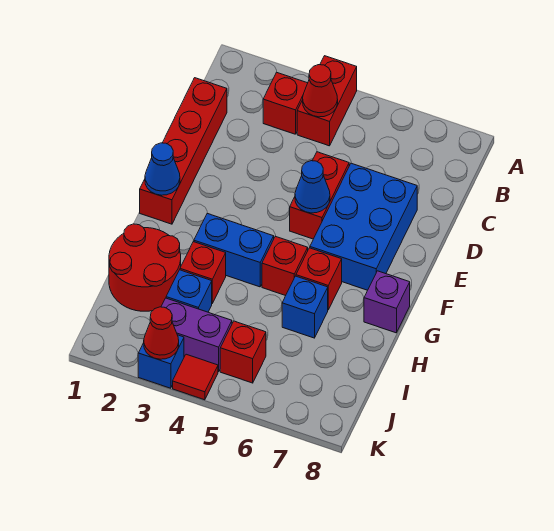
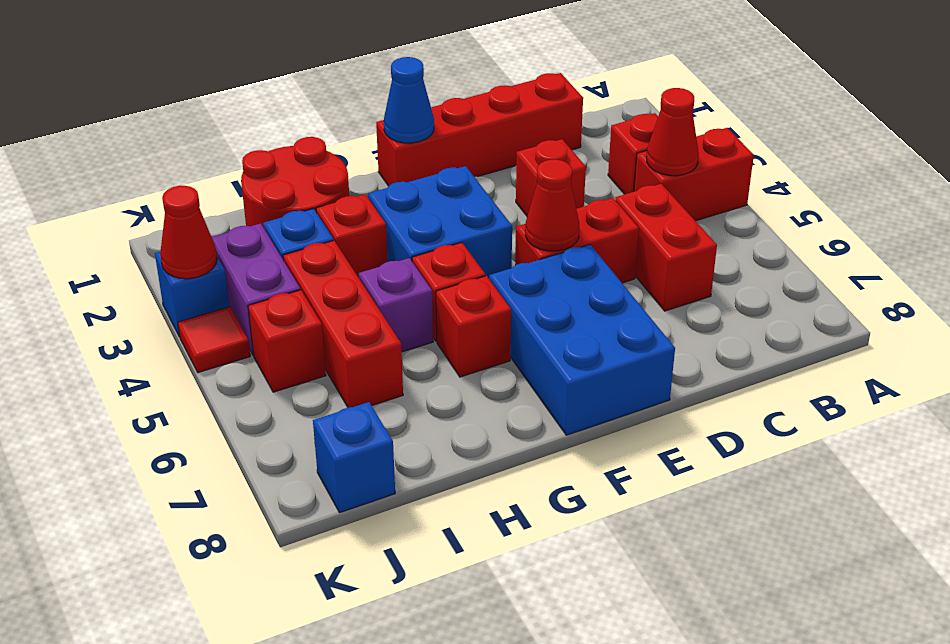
none -> red brick C5:C6 level 1
none -> red brick D3 level 1
blue brick D6:F7 level 1 -> blue brick E6:F8 level 1
blue cone E5 level 2 -> red cone E5 level 2
blue brick G3:G4 level 1 -> blue brick F3:G4 level 1
purple brick G8 level 1 -> purple brick H5 level 1
blue brick H6 level 1 -> blue brick J8 level 1
none -> red brick I4:I6 level 1

